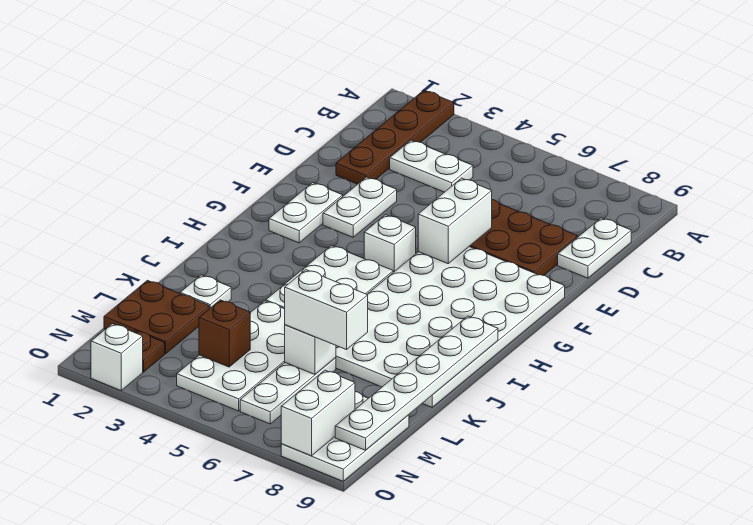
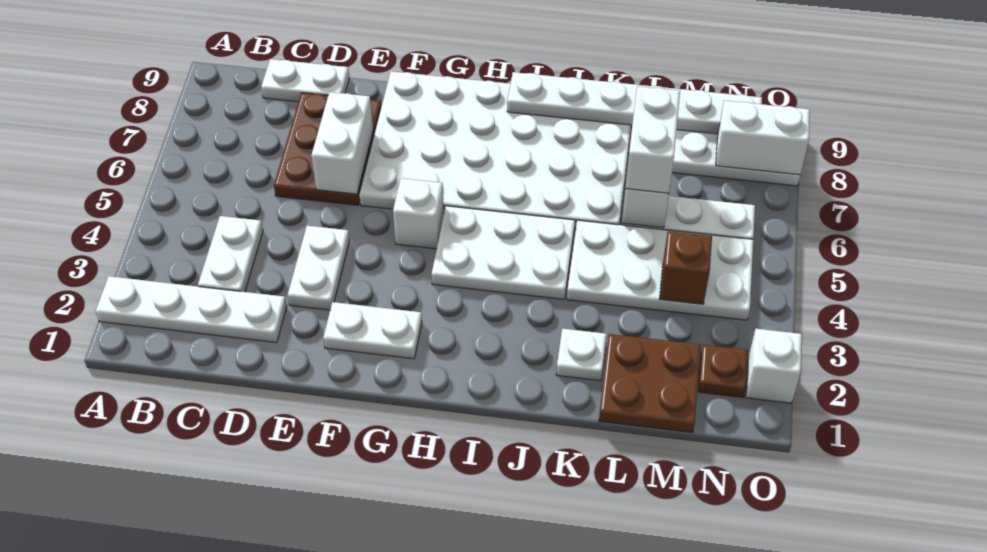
brown plate A2:D2 level 1 -> white plate A2:D2 level 1
white plate E3:F3 level 1 -> white plate E3:E4 level 1
white brick E6:F6 level 2 -> white brick E6:E7 level 2

